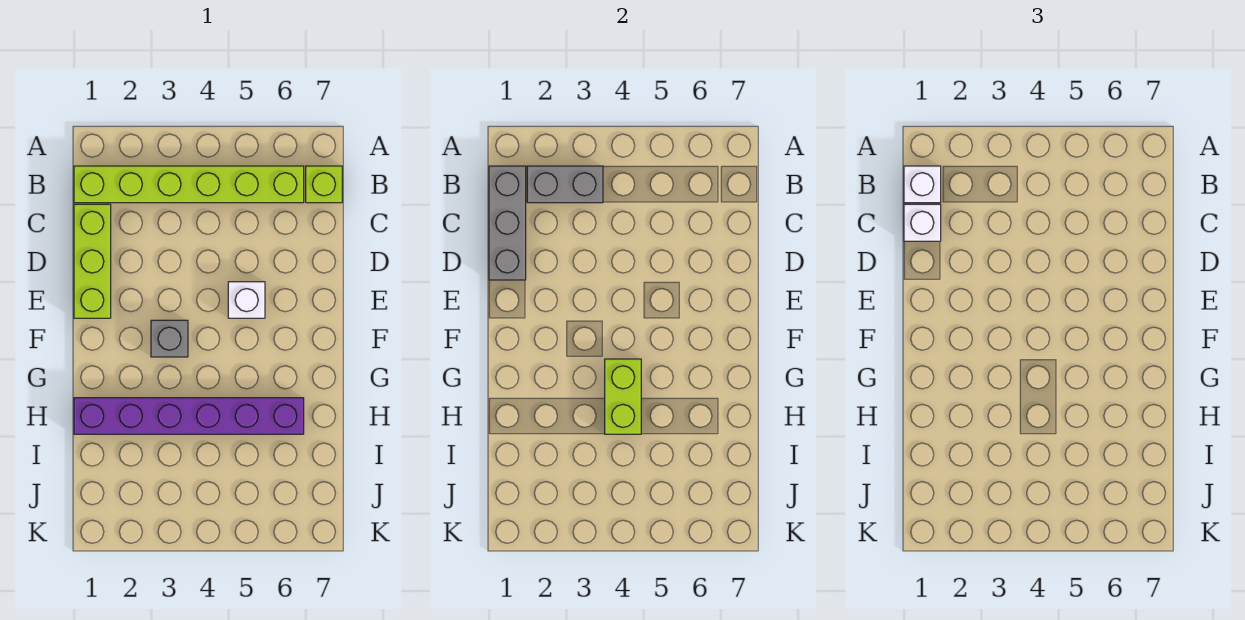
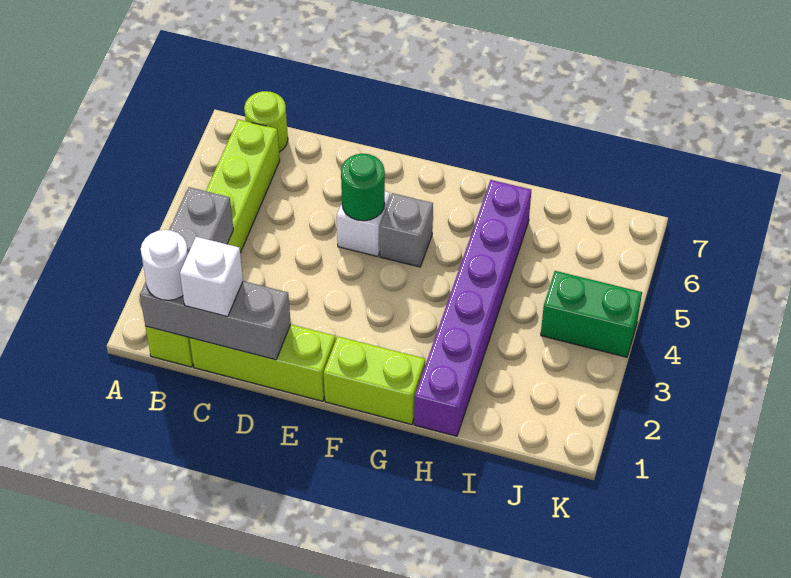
white brick B1 level 3 -> white round brick B1 level 3
lime brick B7 level 1 -> lime round brick B7 level 1
none -> green round brick E5 level 2
grey brick F3 level 1 -> grey brick F5 level 1
lime brick G4:H4 level 2 -> lime brick F1:G1 level 1
none -> green brick J4:K4 level 1

